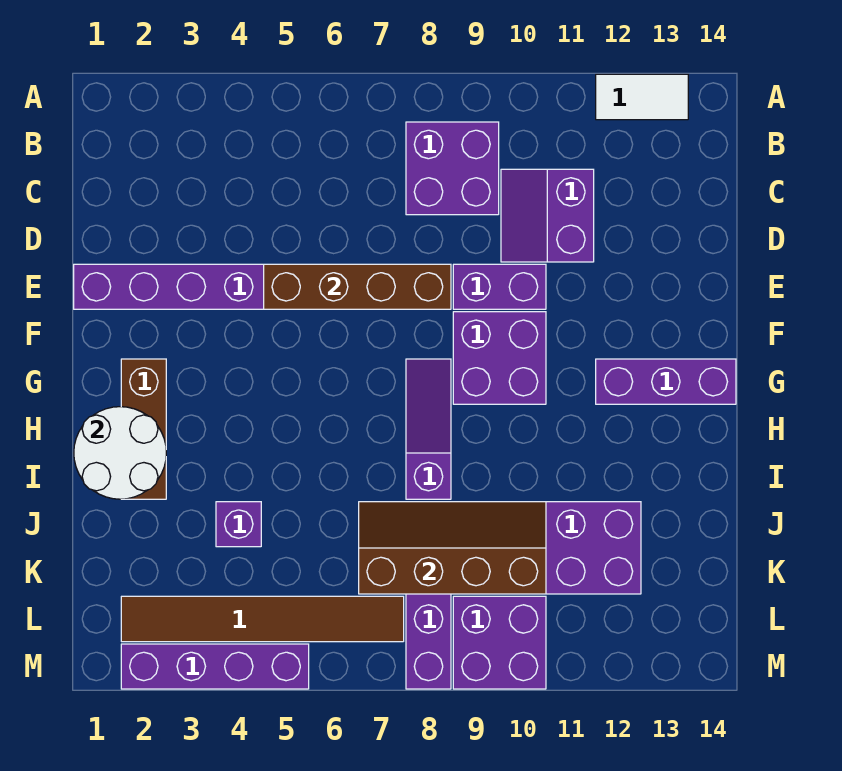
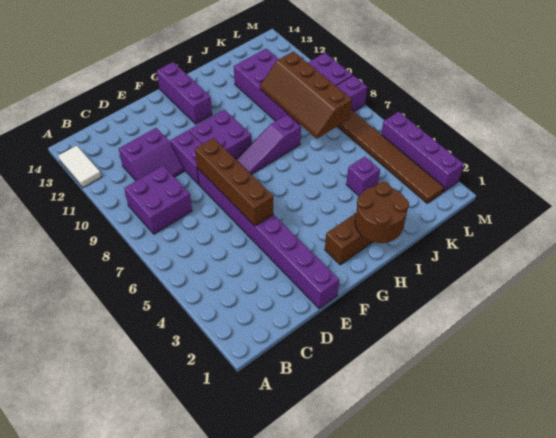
white round brick H1:I2 level 2 -> brown round brick H1:I2 level 2

